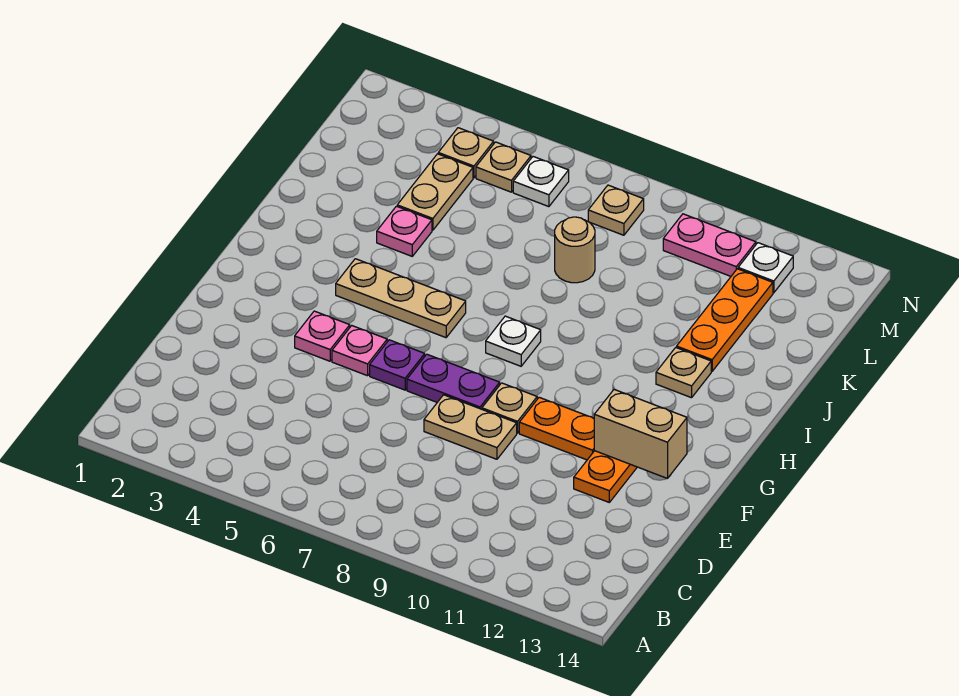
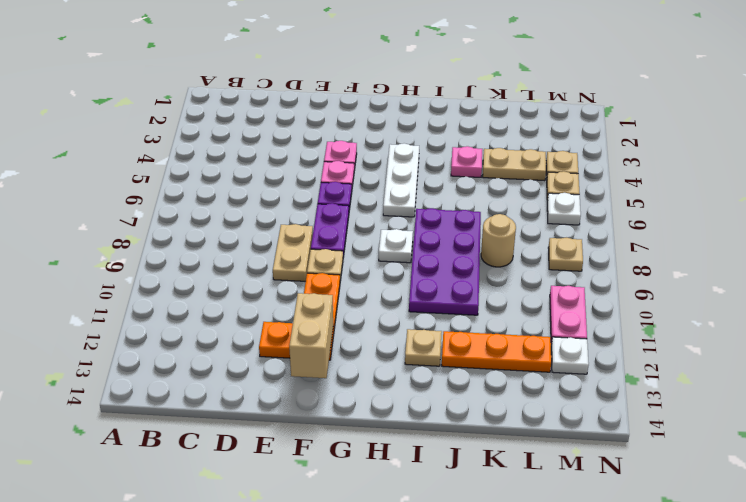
tan plate H4:H6 level 1 -> white plate H4:H6 level 1
none -> purple plate I7:J10 level 1

